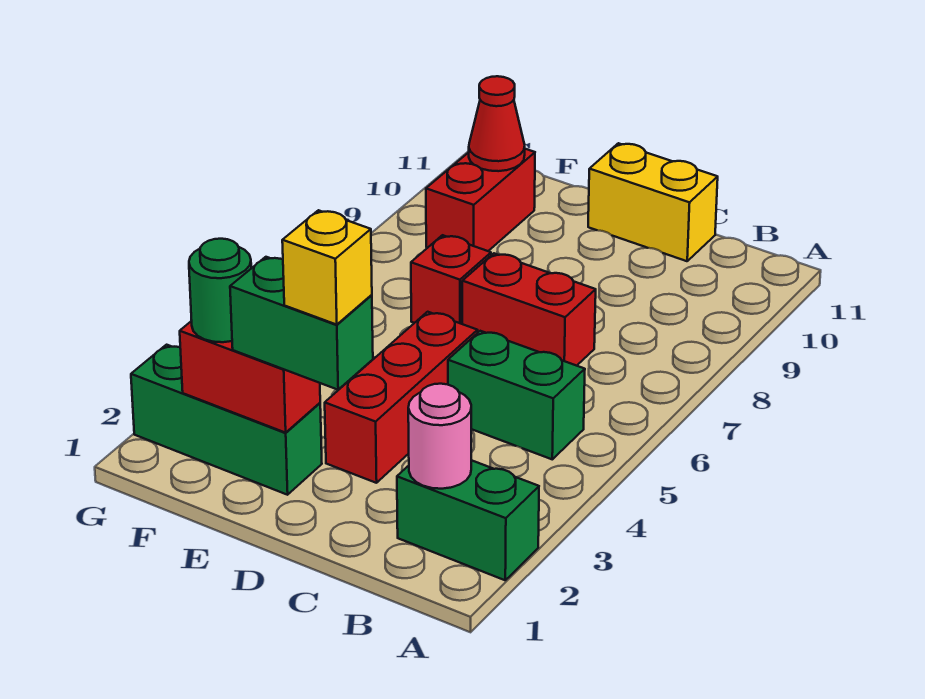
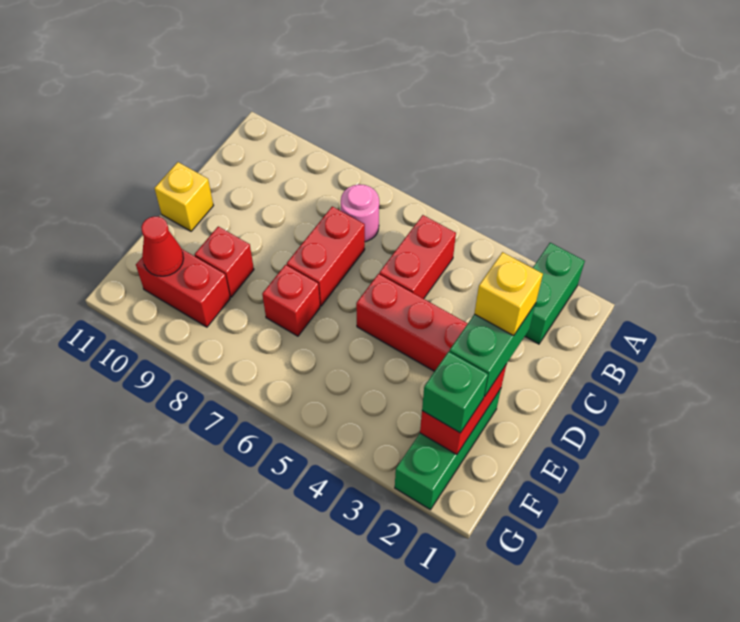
pink round brick B2 level 2 -> pink round brick B7 level 1
green brick B5:C5 level 1 -> red brick B5:C5 level 1
yellow brick C11:D11 level 1 -> yellow brick D11 level 1
none -> red brick E9 level 1
green round brick F2 level 3 -> green brick F2 level 3

